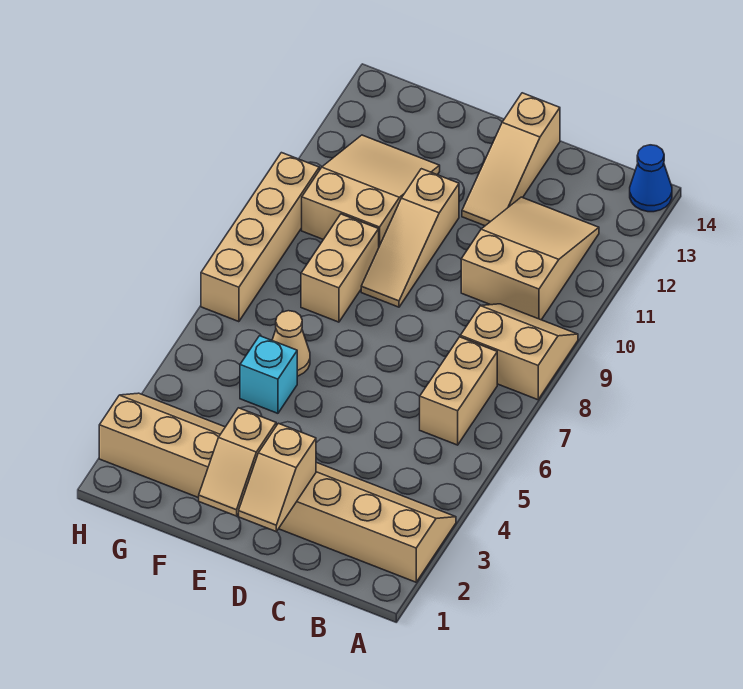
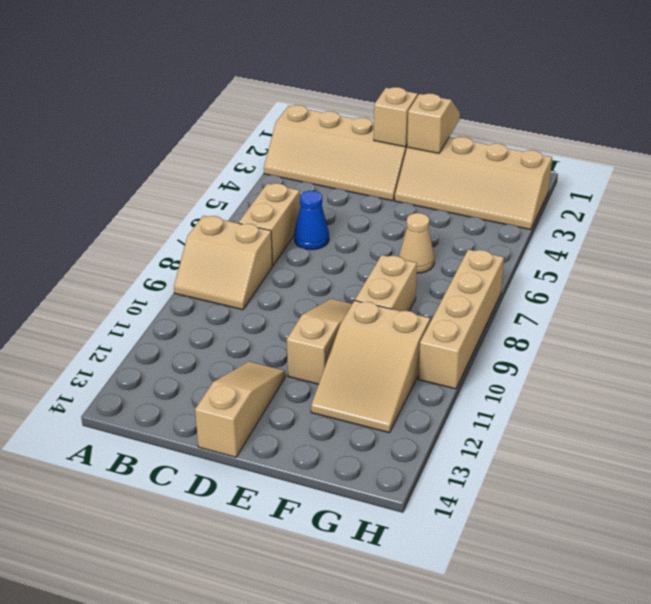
blue cone A14 level 1 -> blue cone C6 level 1
tan slope B10:C12 level 1 top 10 -> none
cyan brick F5 level 1 -> none

